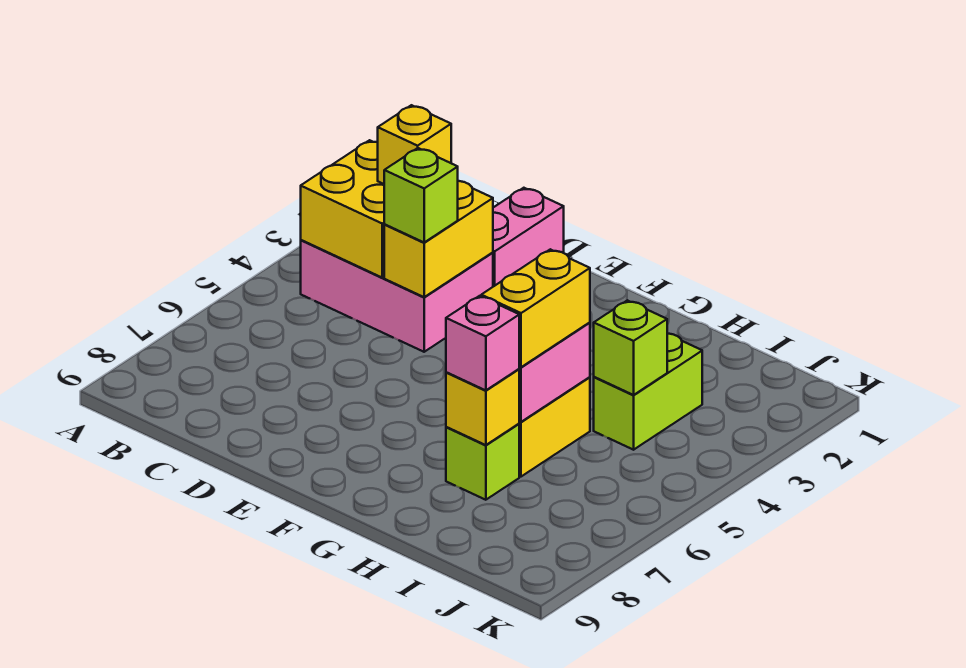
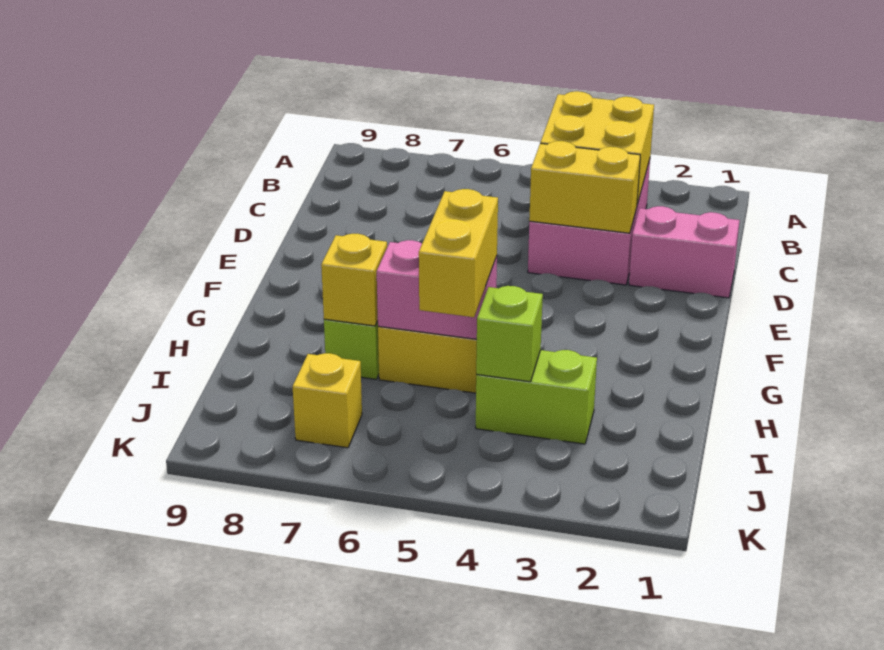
yellow brick C3 level 3 -> yellow brick J7 level 1
lime brick D4 level 3 -> none
yellow brick H5:H6 level 3 -> yellow brick H5:I5 level 3
pink brick H7 level 3 -> none

